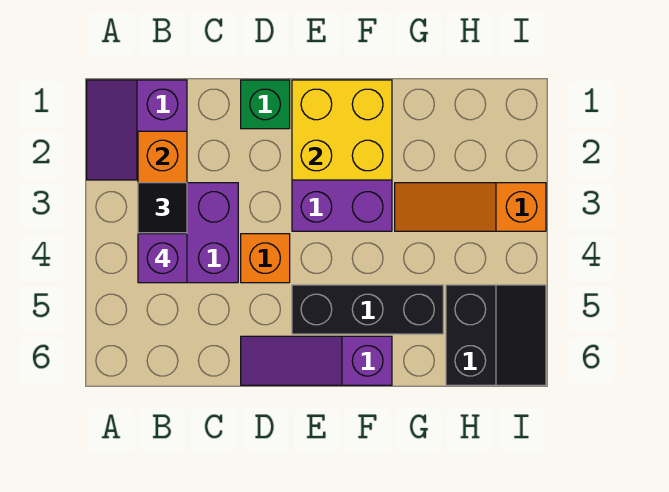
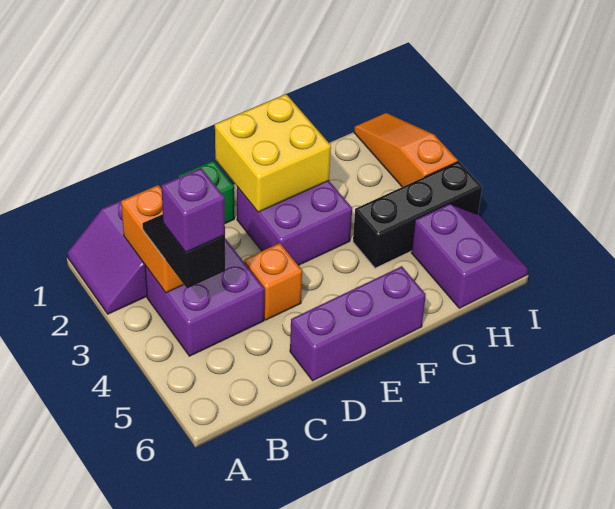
purple slope D6:F6 level 1 top F -> purple brick D6:F6 level 1
black brick E5:G5 level 1 -> black brick G4:I4 level 1
orange slope G3:I3 level 1 top I -> orange slope I1:I3 level 1 top 3
black slope H5:I6 level 1 top H -> purple slope H5:I6 level 1 top H

